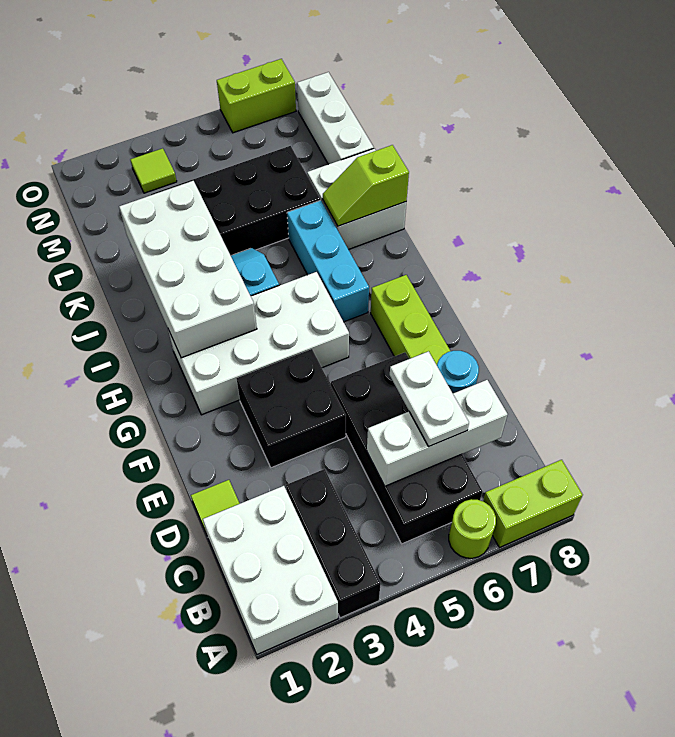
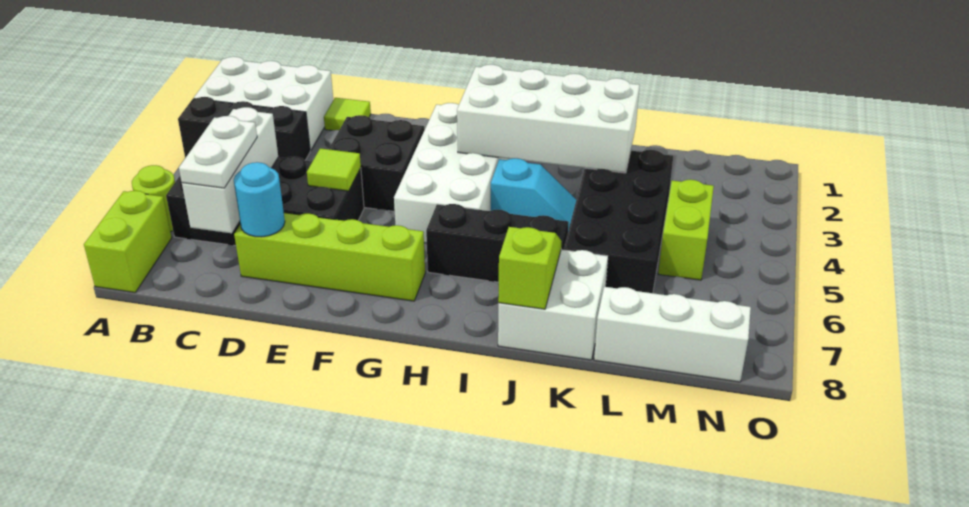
white plate C6:D6 level 3 -> white plate C6:C7 level 3
cyan brick H6:J6 level 1 -> black brick H6:J6 level 1
lime tile N3 level 1 -> lime tile E5 level 2
lime brick O6:O7 level 1 -> lime brick M4:M5 level 1

